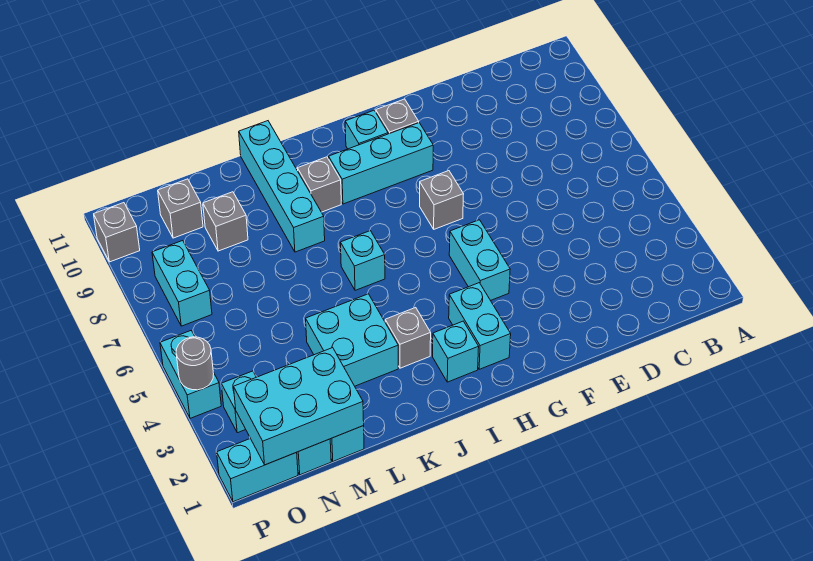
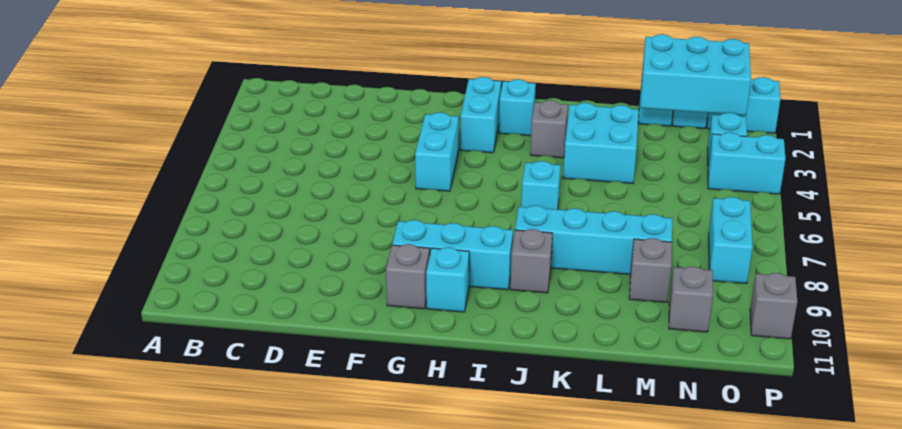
grey brick G7 level 1 -> none
cyan brick K8:K11 level 1 -> cyan brick J8:M8 level 1
cyan brick P4:P5 level 1 -> cyan brick O4:P4 level 1
grey round brick P4 level 2 -> none

